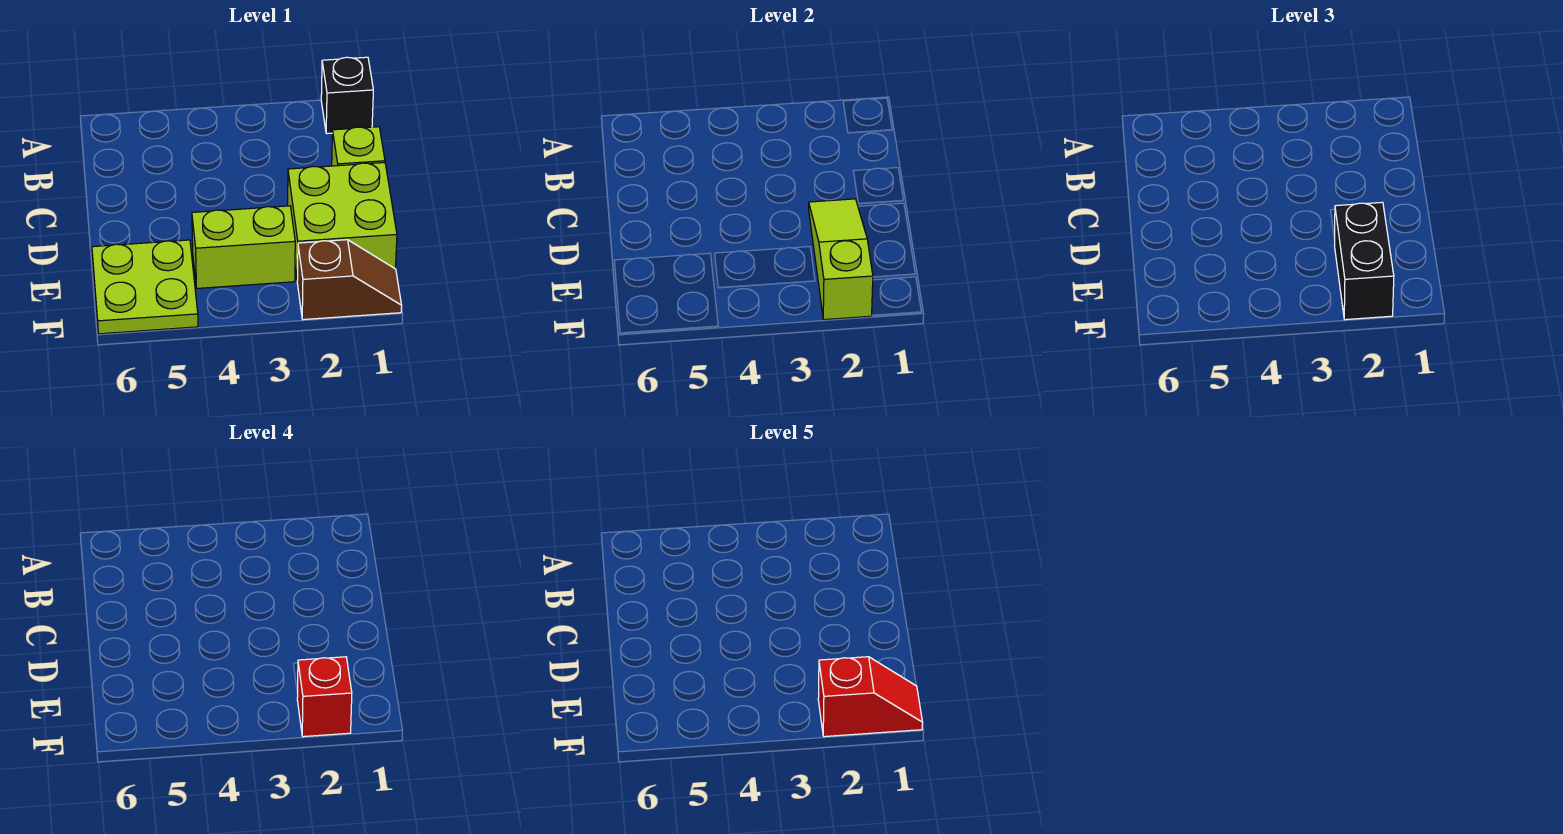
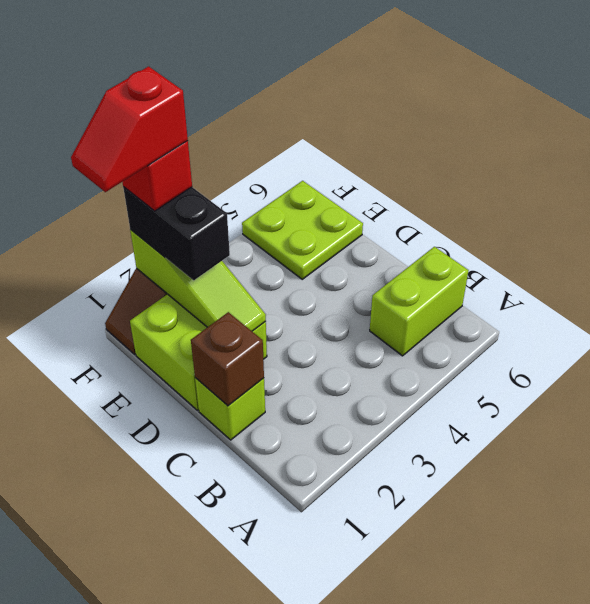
black brick A1 level 1 -> none
none -> brown brick C1 level 2
lime brick E3:E4 level 1 -> lime brick B5:B6 level 1

